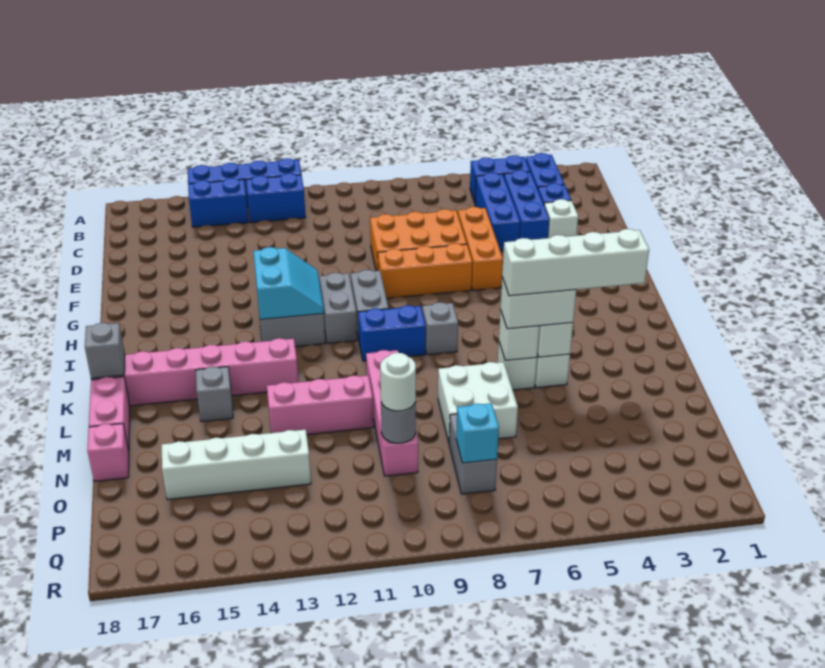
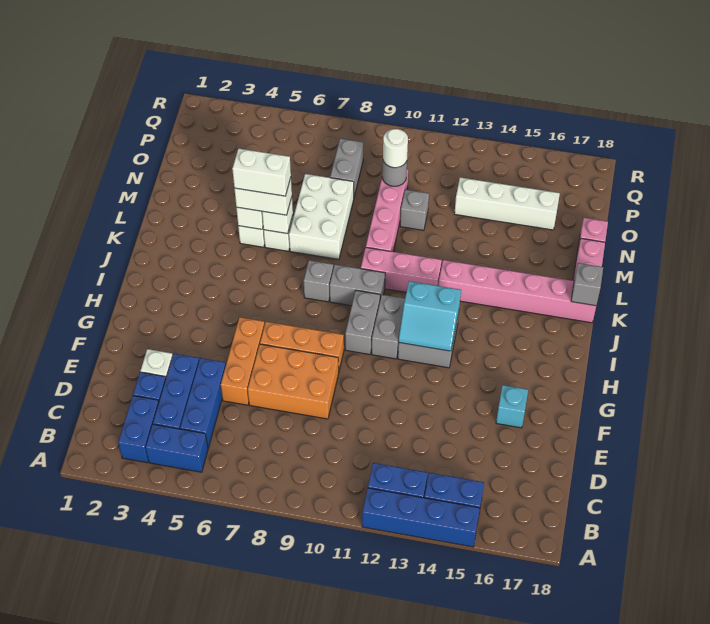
cyan slope H12:I13 level 2 top 13 -> cyan slope H12:I13 level 2 top I
blue brick J9:J10 level 1 -> grey brick J9:J10 level 1
white brick L3:L6 level 4 -> white brick L5:L6 level 4
grey brick L15 level 1 -> grey brick N11 level 1
white brick M7:N8 level 1 -> white brick L7:N8 level 1
pink brick M11:M13 level 1 -> pink brick K10:K12 level 1
cyan brick P8 level 2 -> cyan brick F16 level 1

